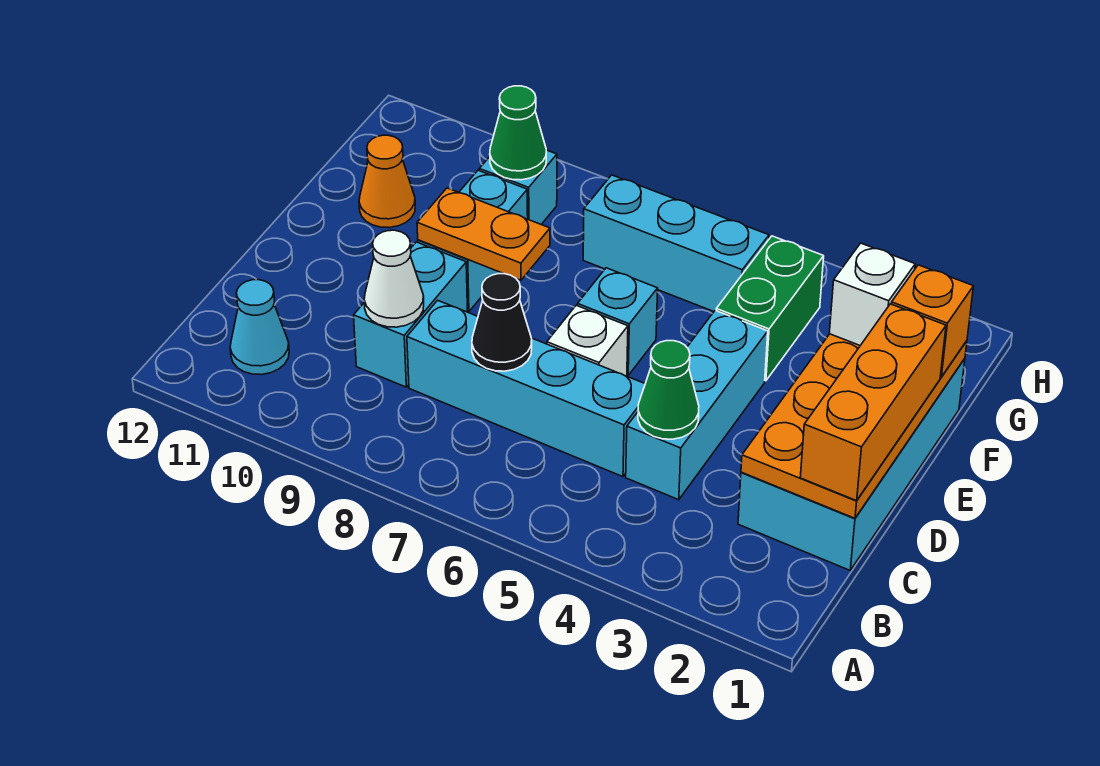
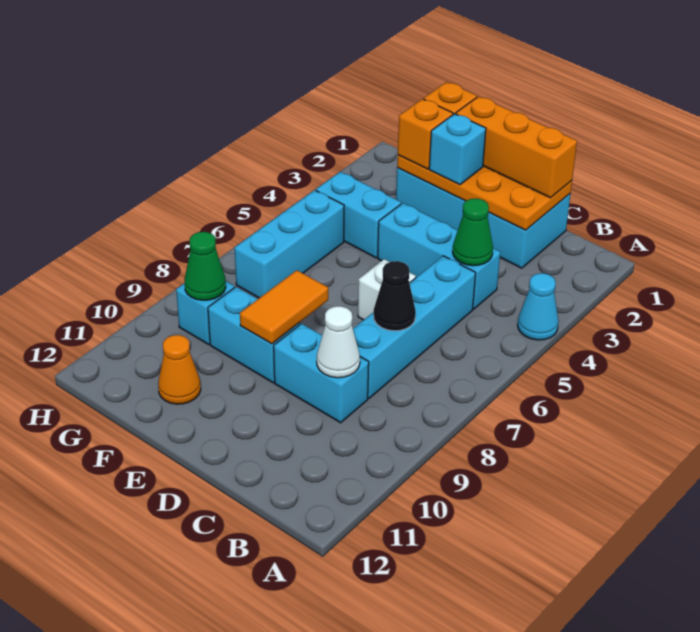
cyan cone B11 level 1 -> cyan cone A4 level 1
cyan brick E6 level 1 -> cyan brick E2 level 3
orange plate E8:E9 level 2 -> orange tile E8:E9 level 2
white brick F2 level 3 -> orange brick F2 level 3
green brick F4:G4 level 1 -> cyan brick F4:G4 level 1

